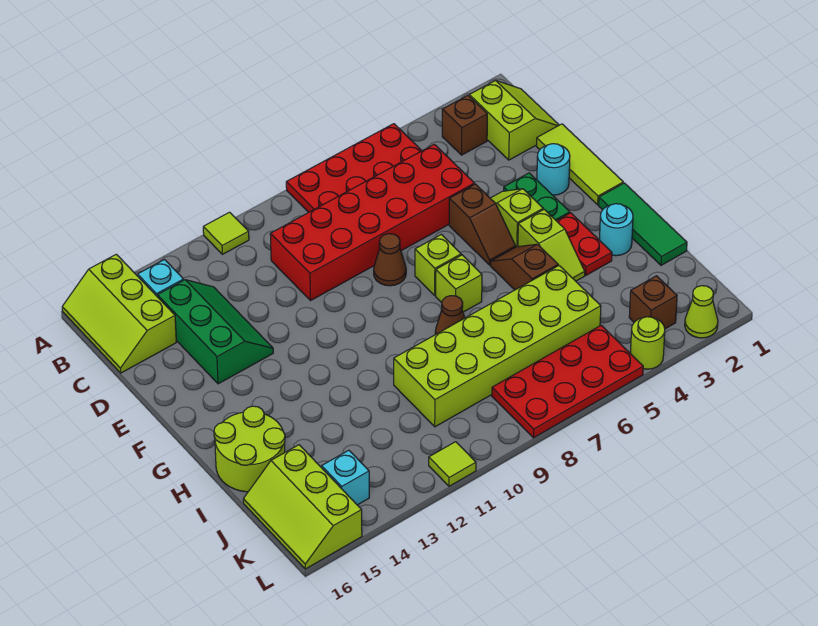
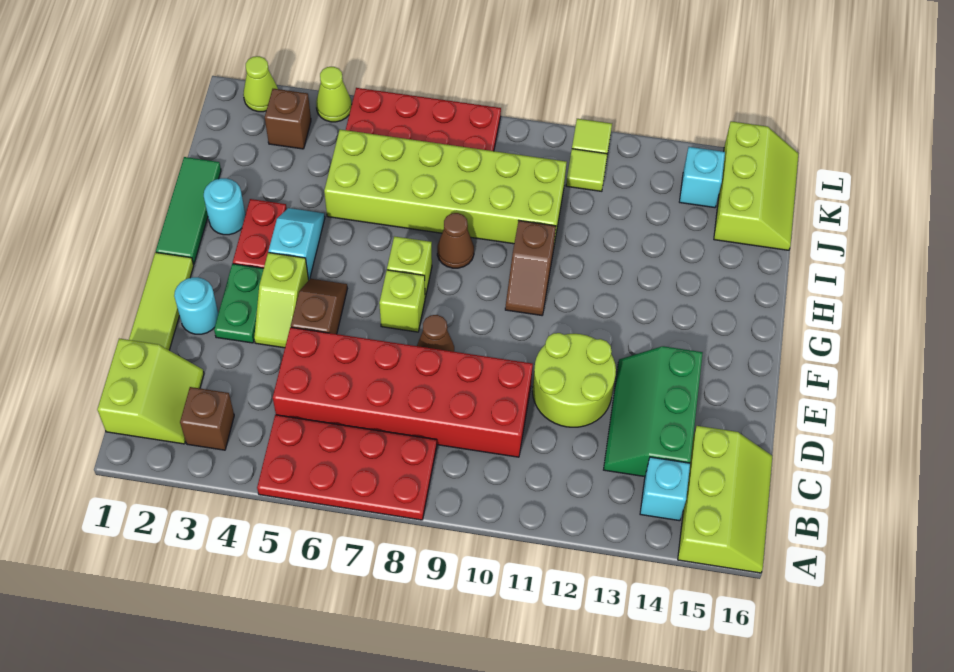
lime tile A11 level 1 -> lime tile K11 level 1
lime slope B1:C2 level 1 top 2 -> lime slope B1:C2 level 1 top 1
lime slope G4:H4 level 1 top G -> cyan slope G4:H4 level 1 top G
brown slope G5:H5 level 1 top H -> brown slope G10:H10 level 1 top H
lime round brick H15:I16 level 1 -> lime round brick D11:E12 level 1
lime round brick L4 level 1 -> lime cone L4 level 1

